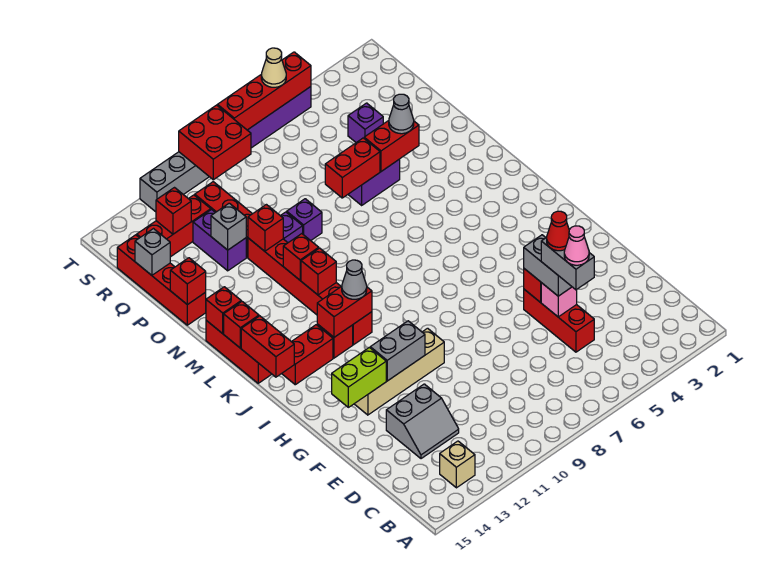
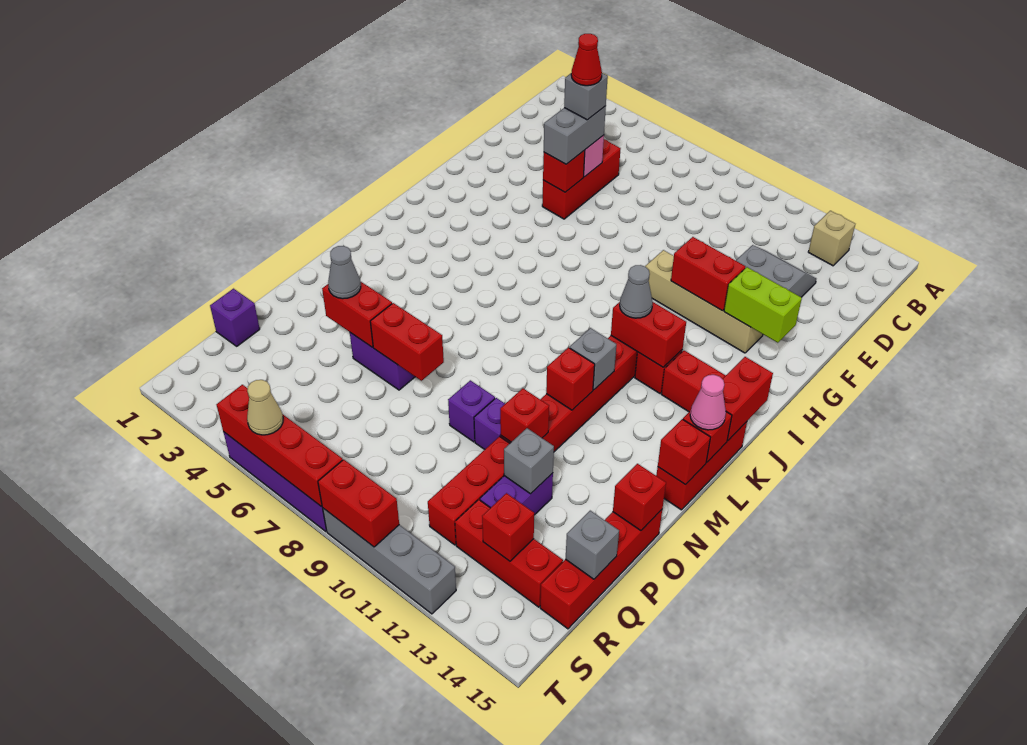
grey brick D5:E5 level 4 -> grey brick E5 level 4
pink cone D5 level 5 -> pink cone L15 level 3
grey brick G11:G12 level 2 -> red brick G11:G12 level 2
red brick L11 level 2 -> grey brick L11 level 2
purple brick Q4 level 1 -> purple brick Q1 level 1
red brick S9:T10 level 2 -> red brick T9:T10 level 2

